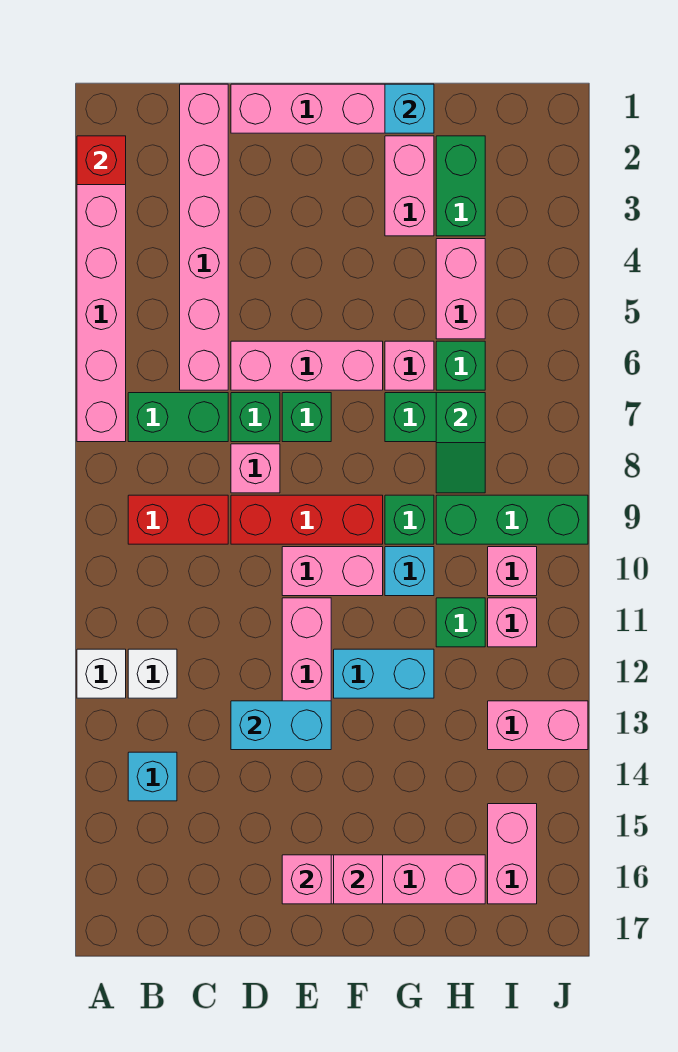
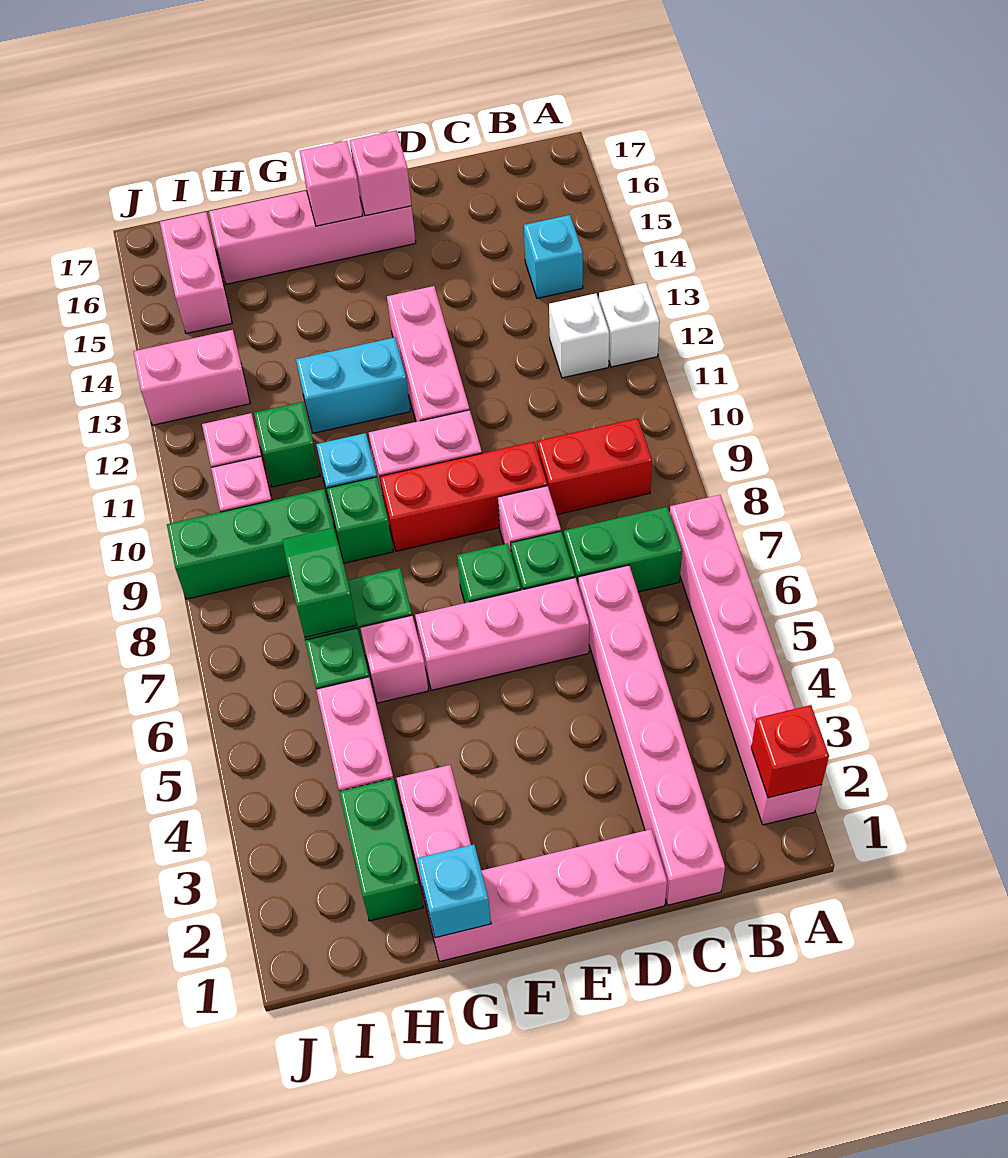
cyan brick D13:E13 level 2 -> none

